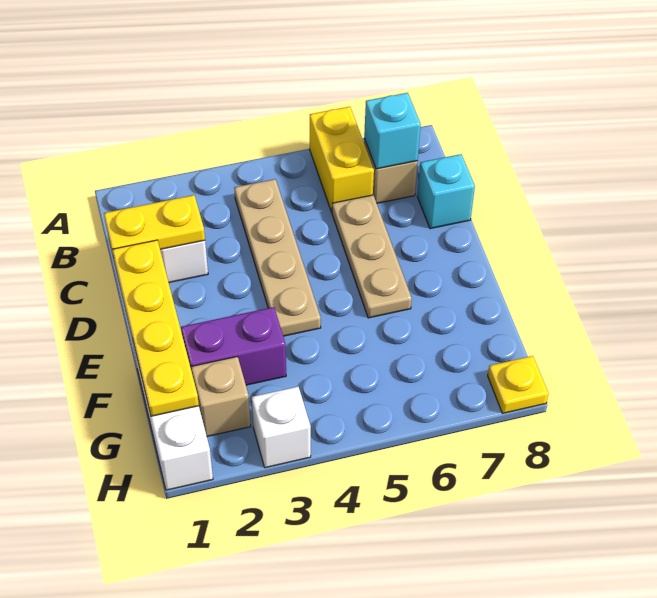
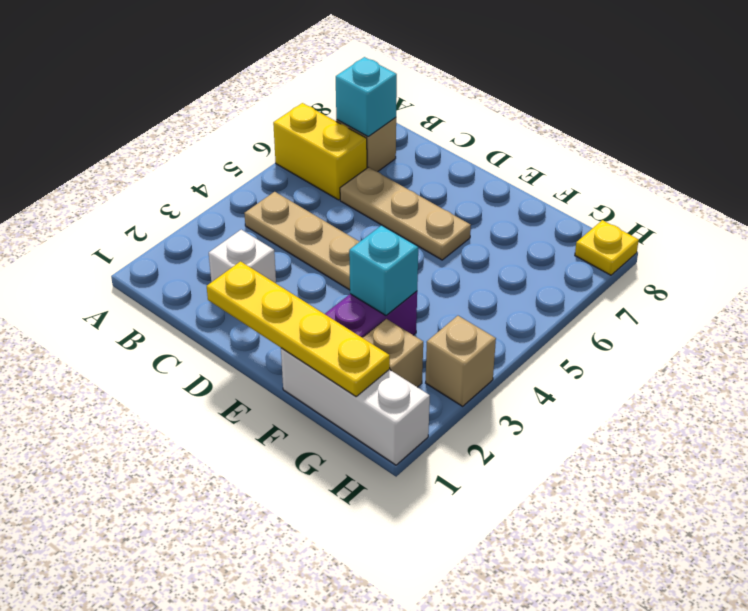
yellow plate C1:C2 level 2 -> none
cyan brick C8 level 1 -> cyan brick F3 level 2
white brick H3 level 1 -> tan brick H3 level 1

